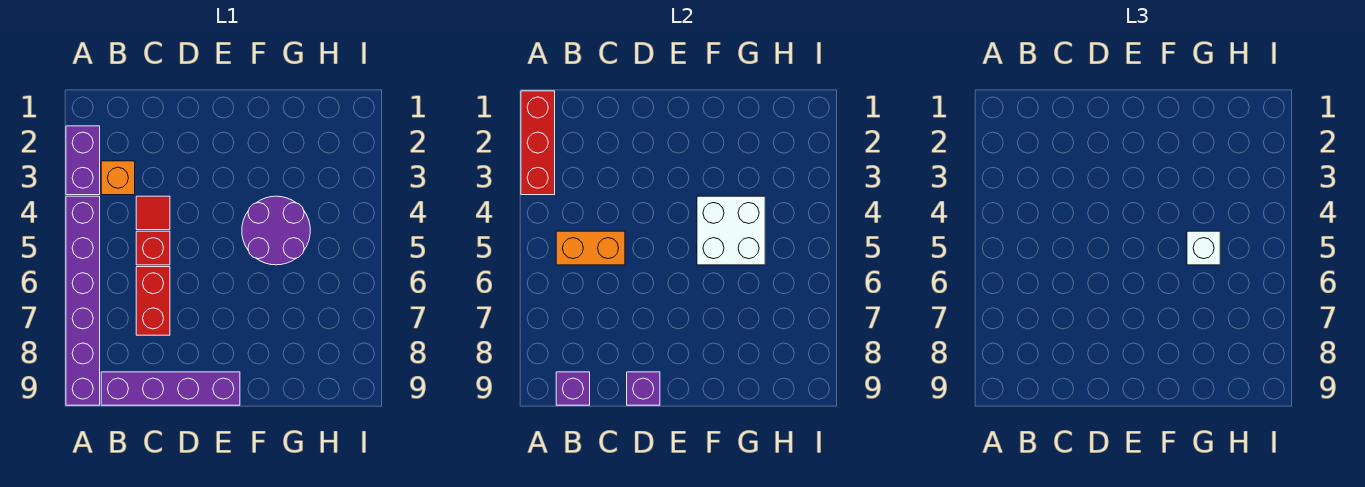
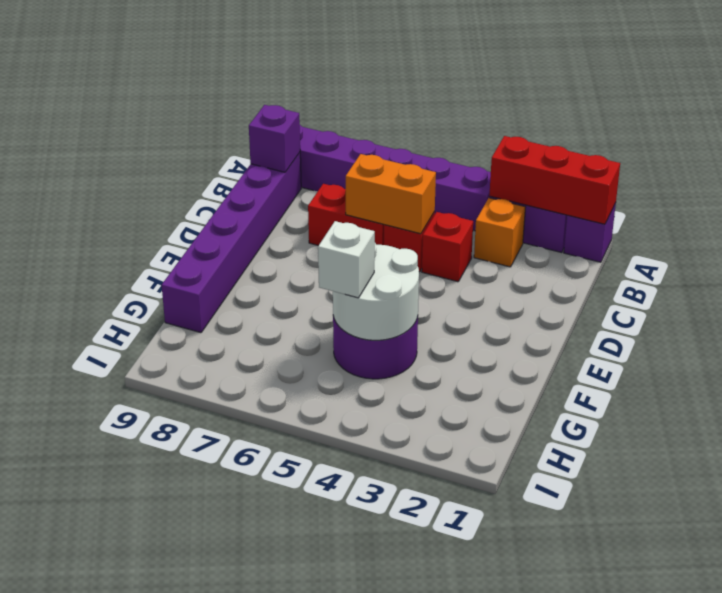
orange brick B5:C5 level 2 -> orange brick C5:C6 level 2
purple brick B9:E9 level 1 -> purple brick B9:G9 level 1
red tile C4 level 1 -> red brick C4 level 1
purple brick D9 level 2 -> purple brick A1 level 1
white brick F4:G5 level 2 -> white round brick F4:G5 level 2

